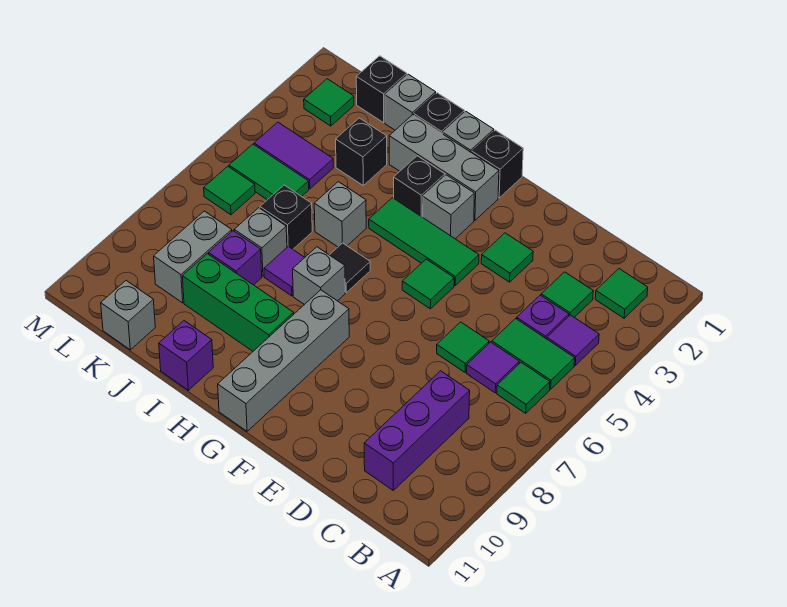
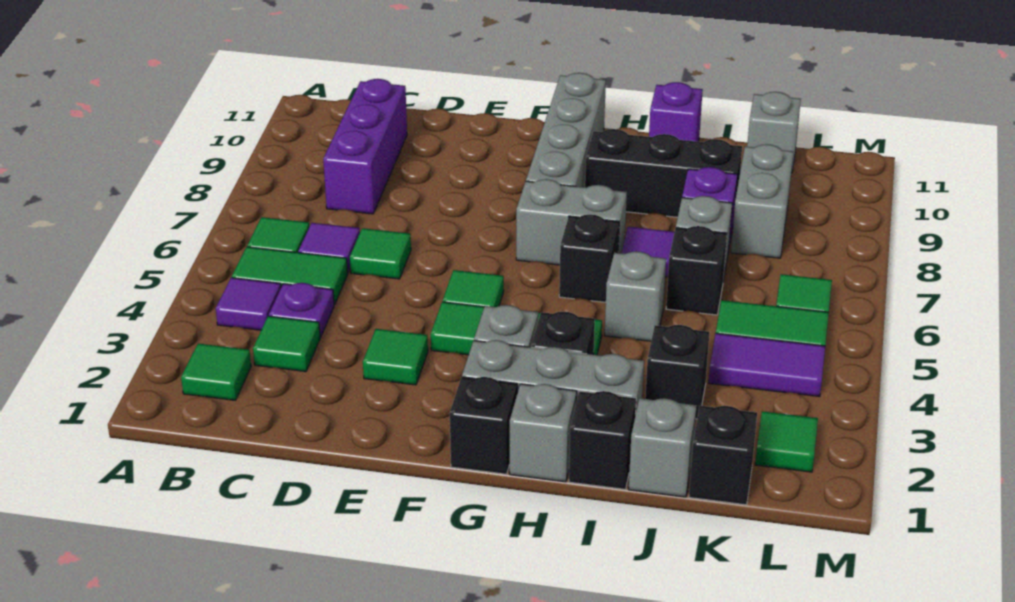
black tile H6 level 1 -> black brick H6 level 1
grey brick H7 level 1 -> grey brick G7:H7 level 1
green brick H9:J9 level 1 -> black brick H9:J9 level 1

